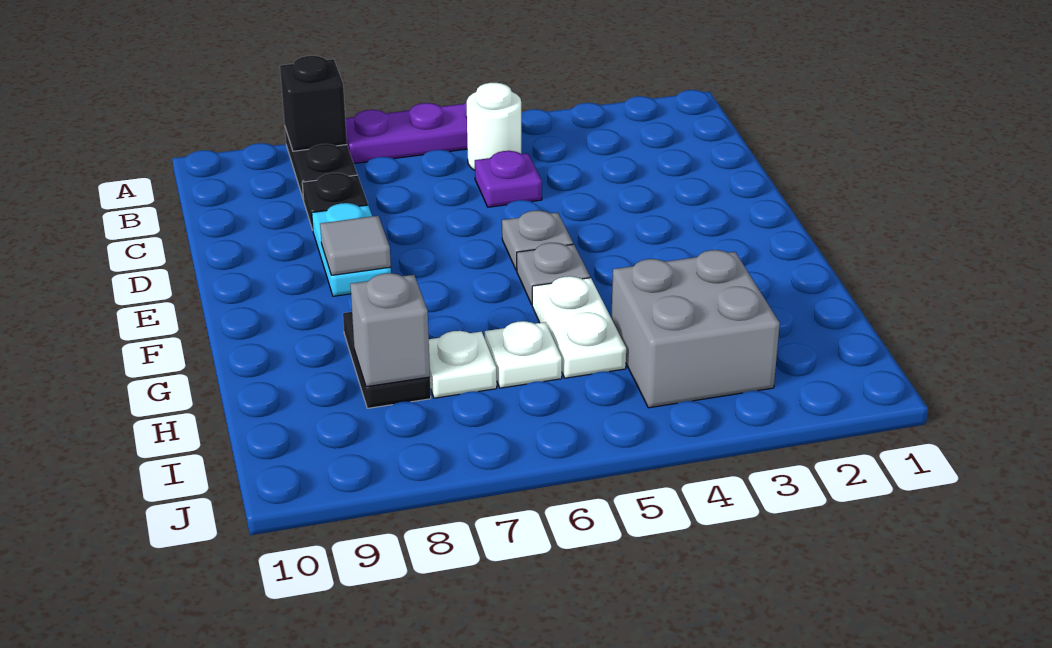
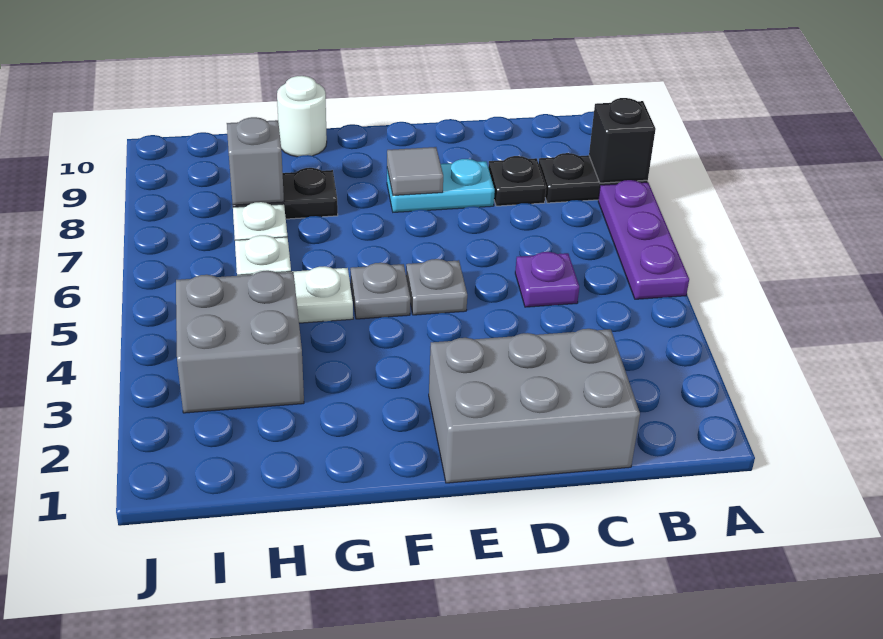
white round brick B5 level 1 -> white round brick G10 level 1
none -> grey brick C1:E2 level 1

